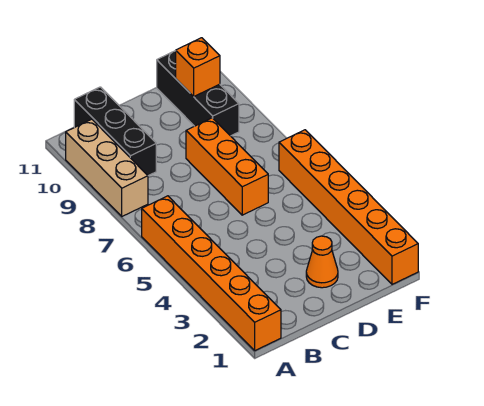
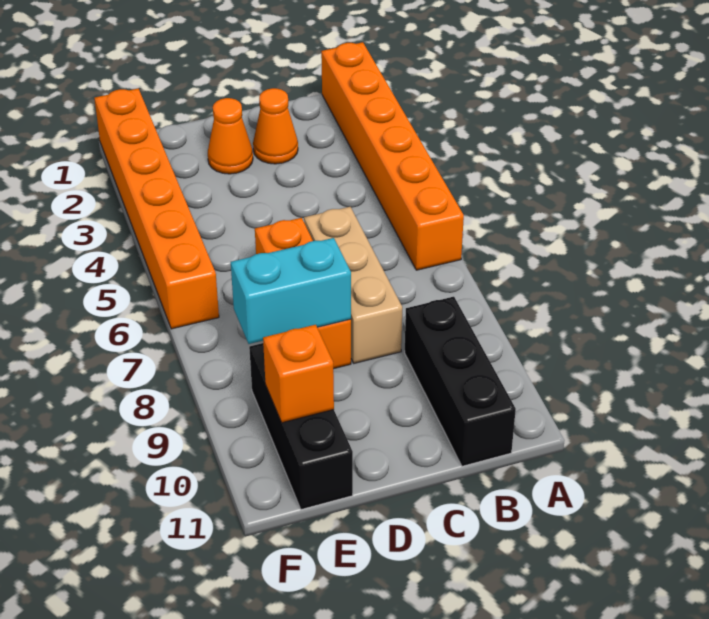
tan brick A8:A10 level 1 -> tan brick C6:C8 level 1
none -> orange cone C2 level 1
none -> cyan brick D8:E8 level 2

